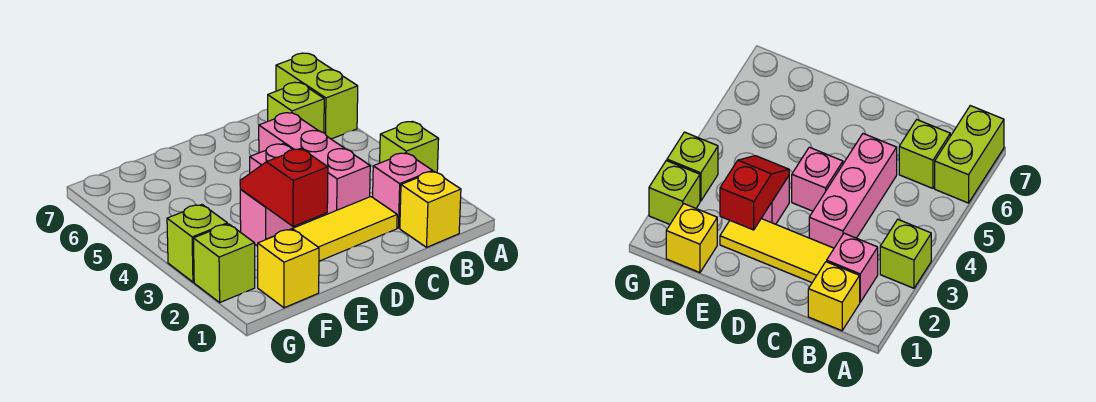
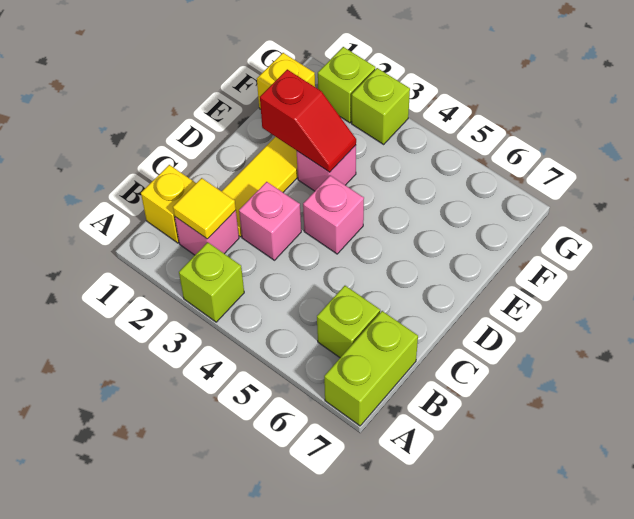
lime brick A6:A7 level 1 -> lime brick A7:B7 level 1
none -> yellow tile B2 level 2
pink brick C3:C5 level 1 -> pink brick C3 level 1

